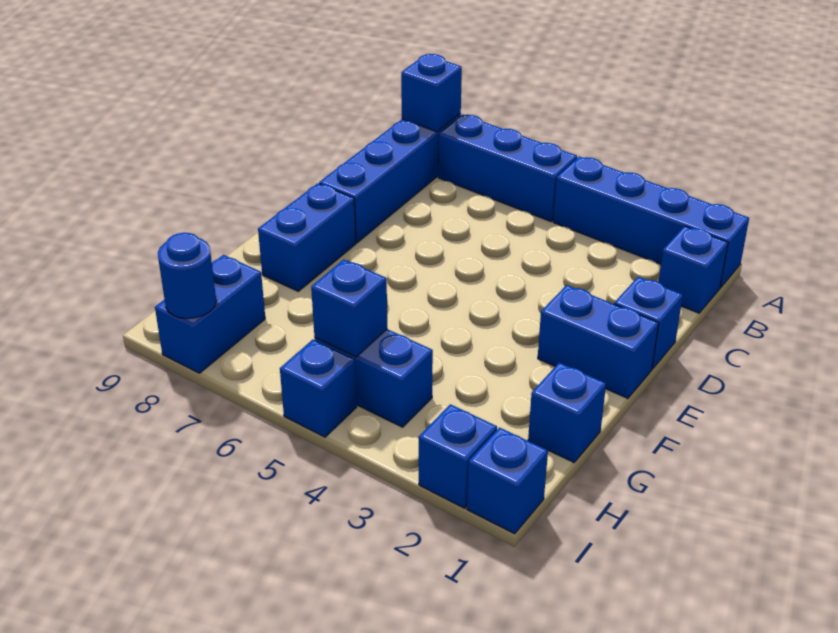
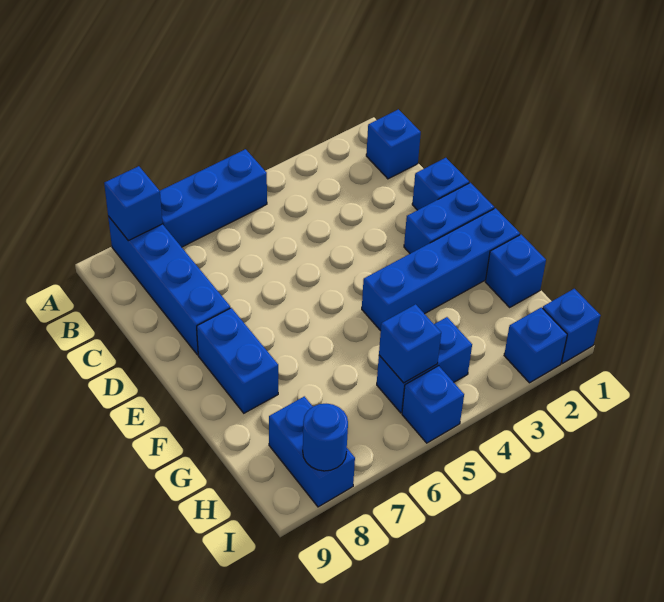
blue brick A1:A4 level 1 -> blue brick F1:F4 level 1

